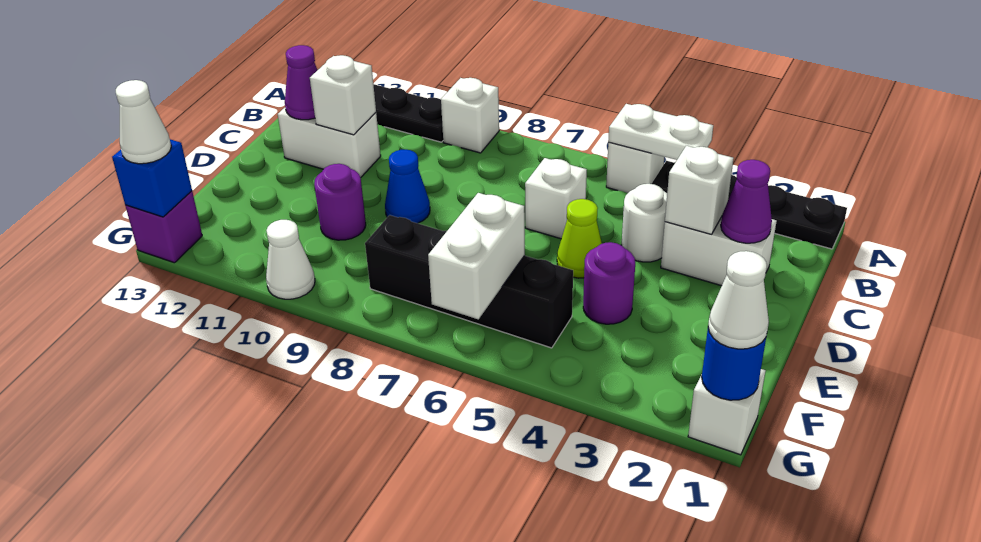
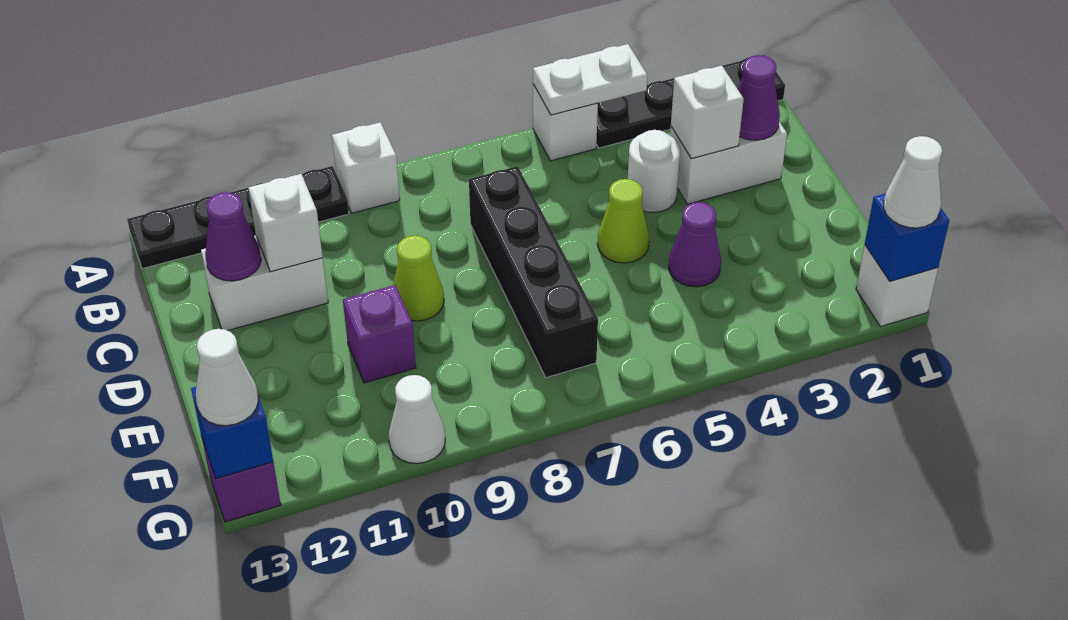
white brick C6 level 1 -> none
blue cone D9 level 1 -> lime cone D9 level 1
purple round brick E4 level 1 -> purple cone E4 level 1
purple round brick E10 level 1 -> purple brick E10 level 1
black brick F5:F8 level 1 -> black brick C7:F7 level 1
white brick F6:G6 level 2 -> none
blue round brick G1 level 2 -> blue brick G1 level 2

